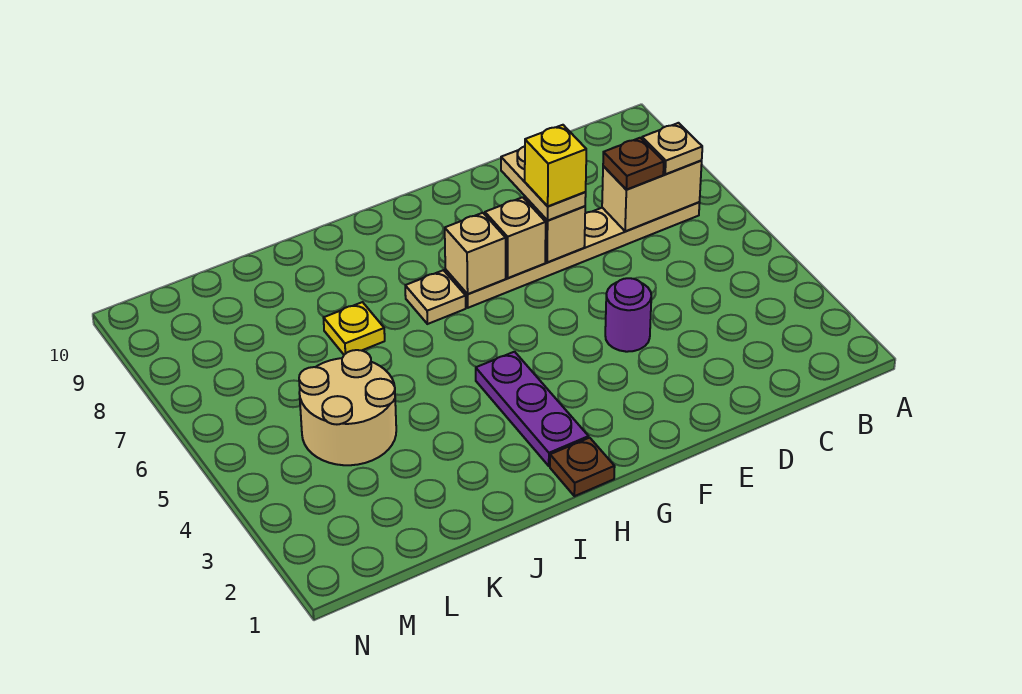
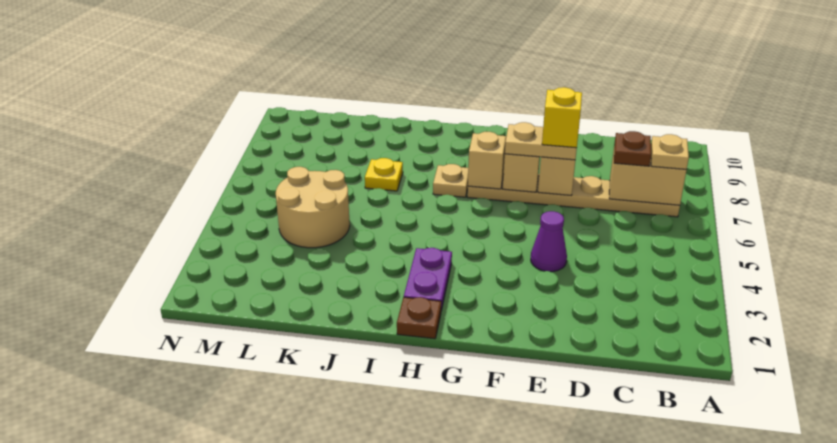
purple round brick E4 level 1 -> purple cone E4 level 1
tan plate E7:E8 level 3 -> tan plate E7:F7 level 3
purple plate H2:H4 level 1 -> purple plate H2:H3 level 1

